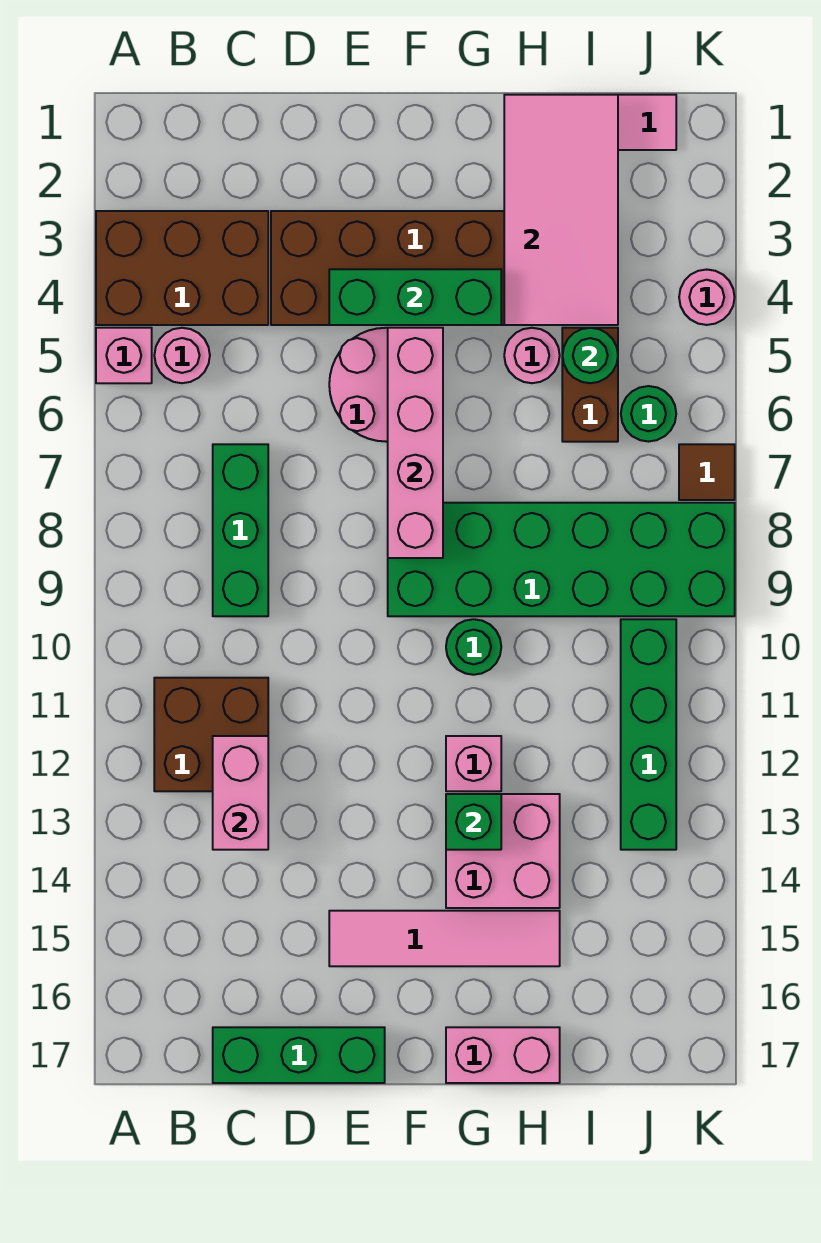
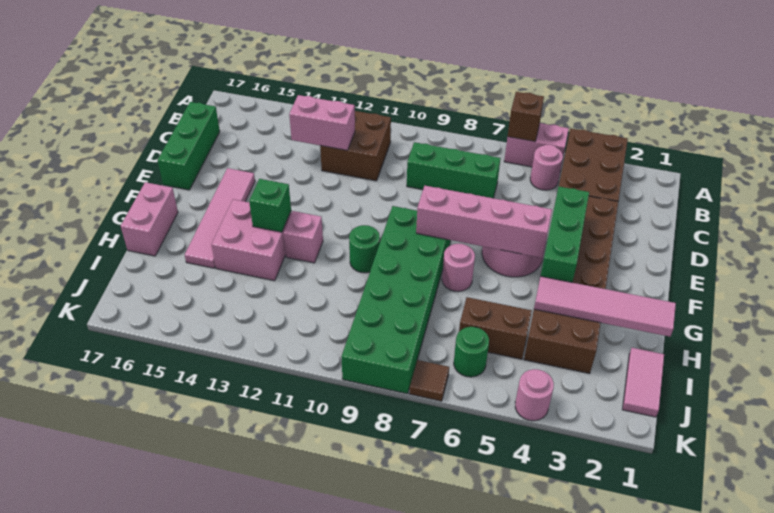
pink brick A5 level 1 -> pink brick A5:A6 level 1
none -> brown brick A6 level 2
pink tile H1:I4 level 2 -> pink tile H1:H4 level 2
pink round brick H5 level 1 -> pink round brick G7 level 1
green round brick I5 level 2 -> none
green brick J10:J13 level 1 -> none

